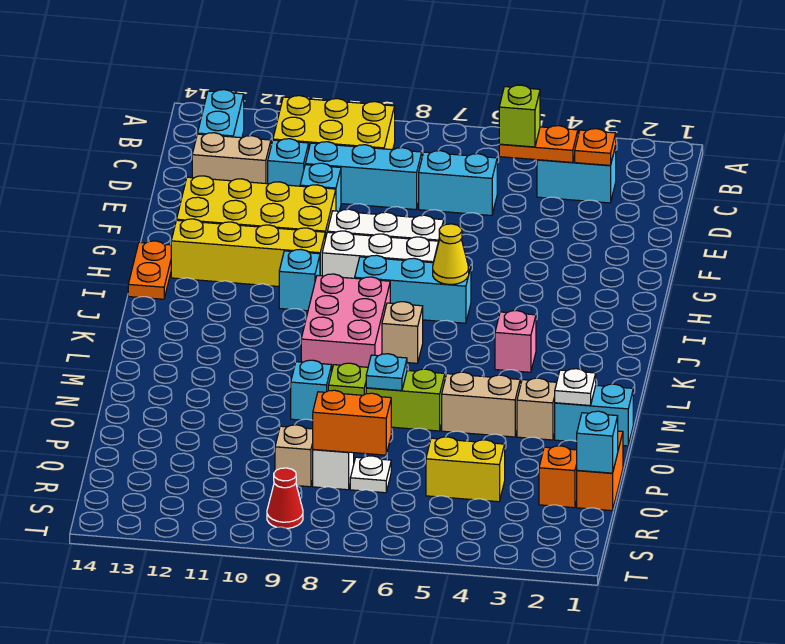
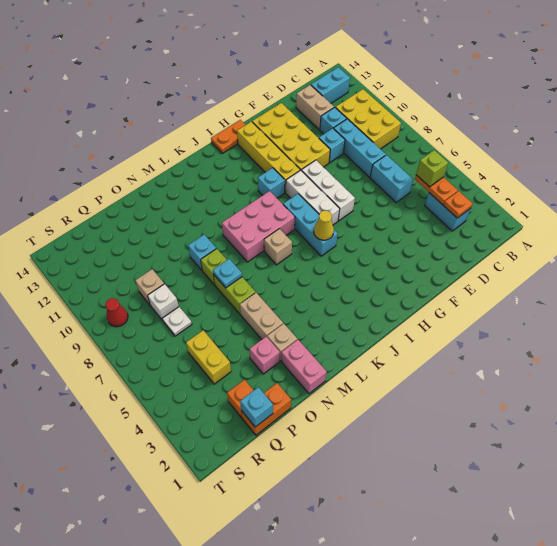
pink brick K4 level 1 -> pink brick O3 level 1
cyan brick N1:N2 level 1 -> pink brick N1:N2 level 1
white plate N2 level 2 -> none
orange brick Q7:Q8 level 2 -> none

